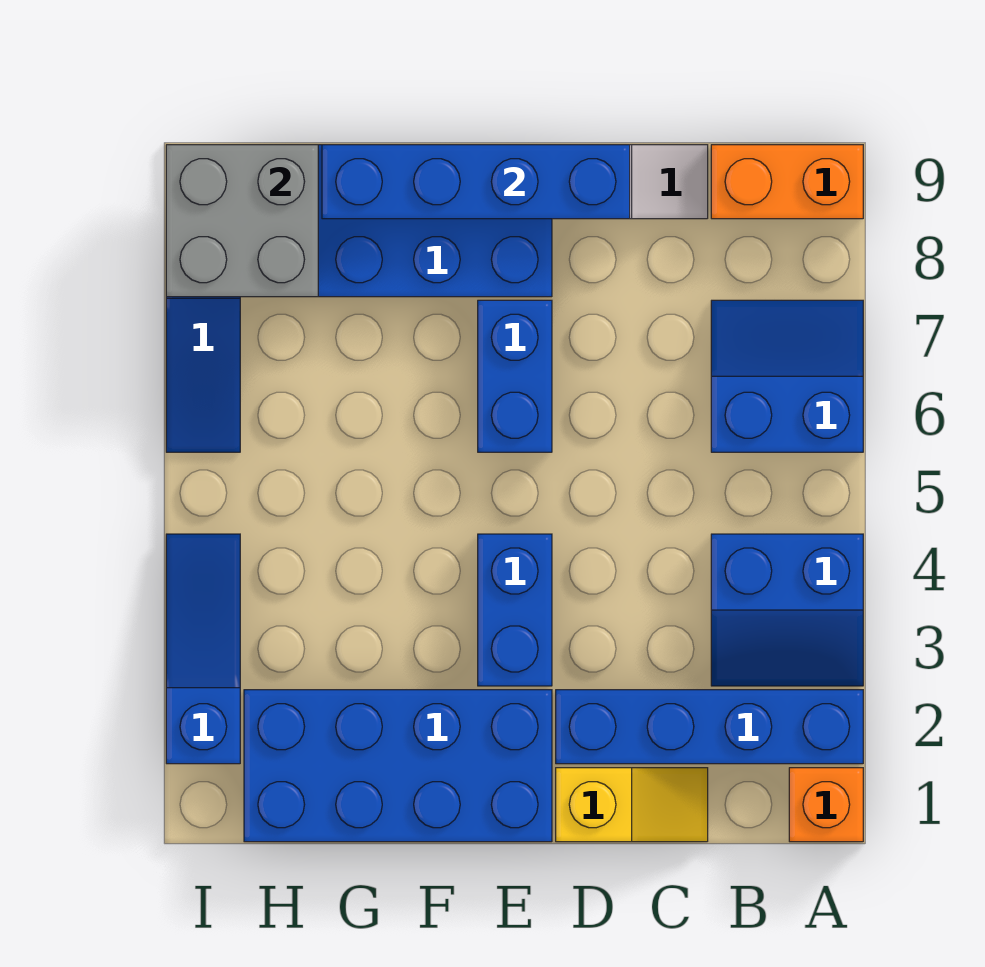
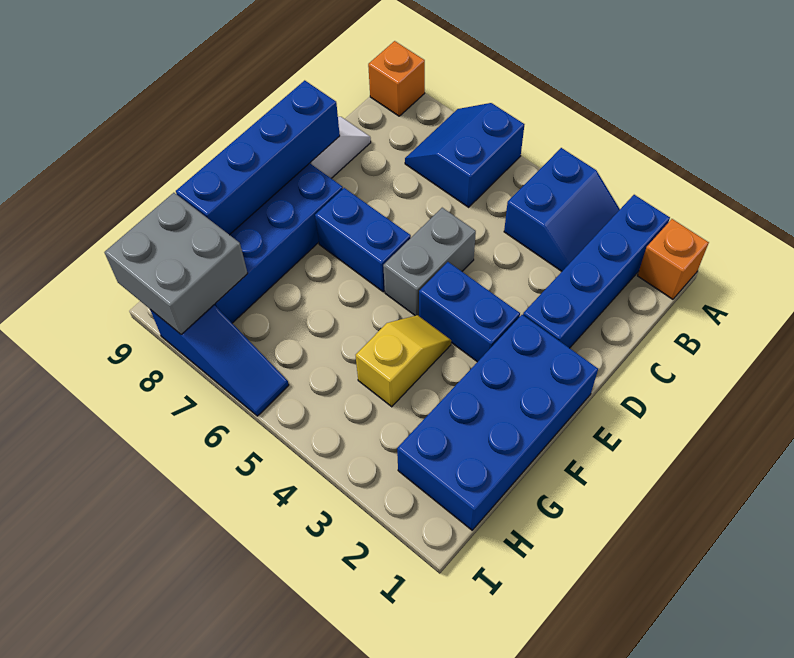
orange brick A9:B9 level 1 -> orange brick A9 level 1
yellow slope C1:D1 level 1 top D -> yellow slope F4:G4 level 1 top G
none -> grey brick D5:E5 level 1
blue slope I2:I4 level 1 top 2 -> none

